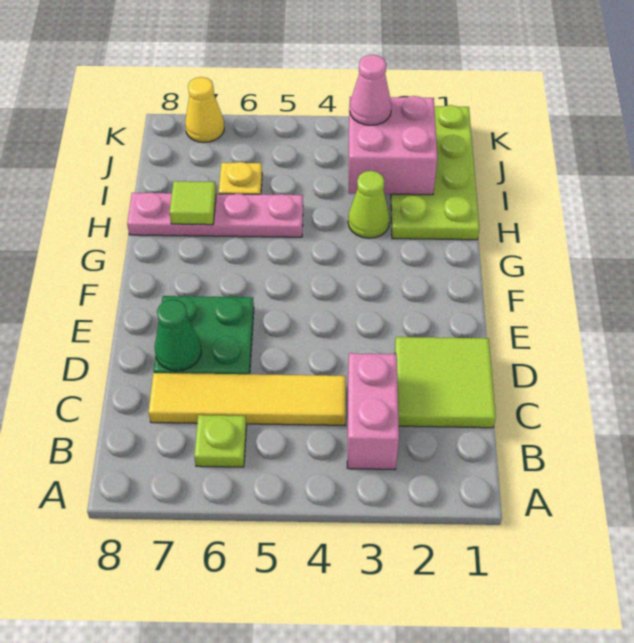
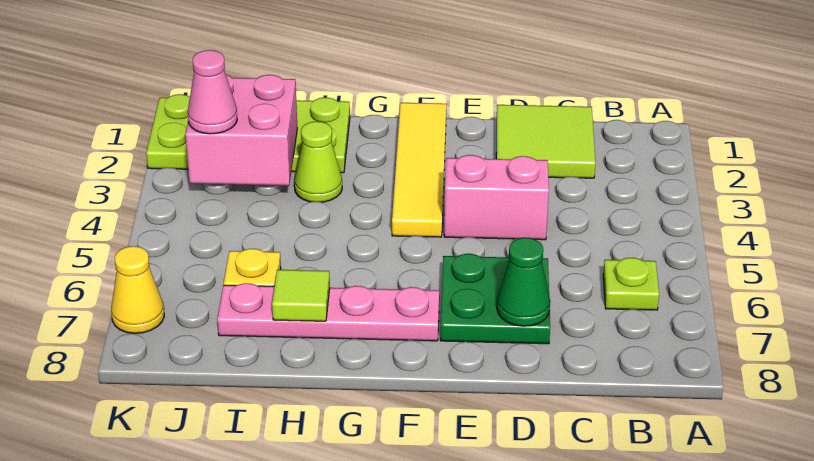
pink brick B3:C3 level 1 -> pink brick D4:E4 level 1
yellow tile C4:C7 level 1 -> yellow tile F1:F4 level 1
pink plate H5:H8 level 1 -> pink plate F7:I7 level 1

